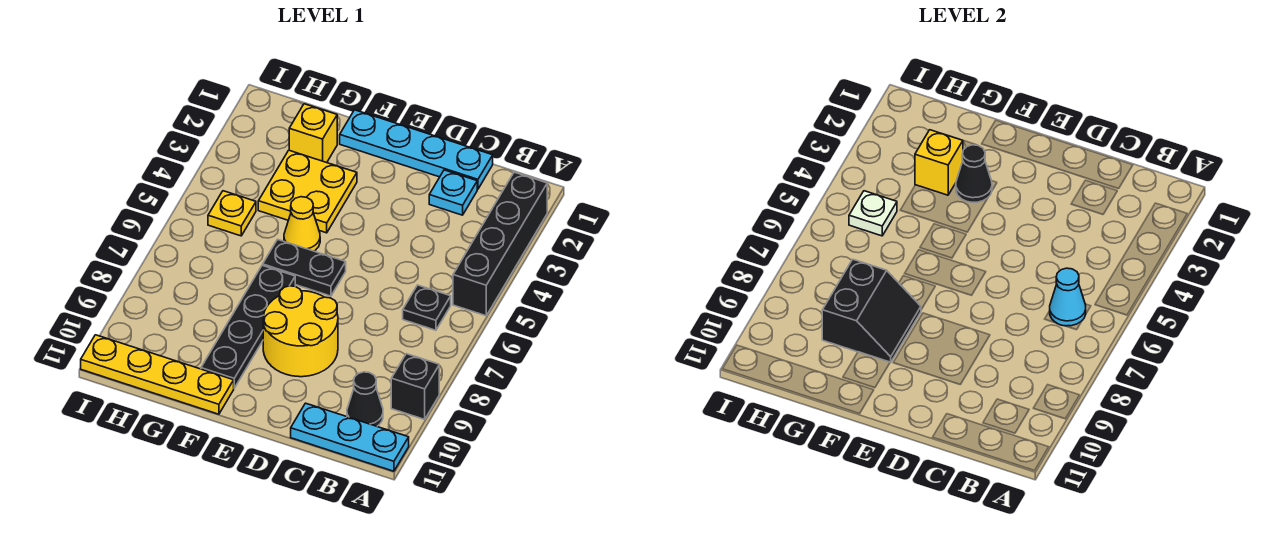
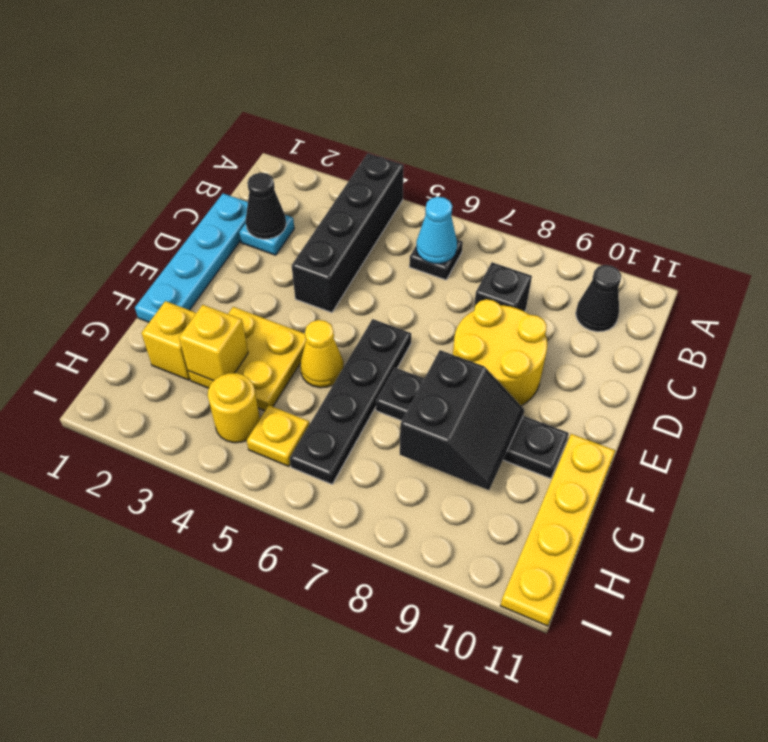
black brick A2:A5 level 1 -> black brick A4:D4 level 1
black brick A9 level 1 -> black brick C8 level 1
cyan plate A11:C11 level 1 -> none
black plate E6:F6 level 1 -> black plate E6:H6 level 1
black cone F3 level 2 -> black cone C2 level 2
black slope F8:G9 level 2 top G -> black slope F8:G9 level 2 top 8
none -> yellow round brick H4 level 1
white plate H5 level 2 -> none

